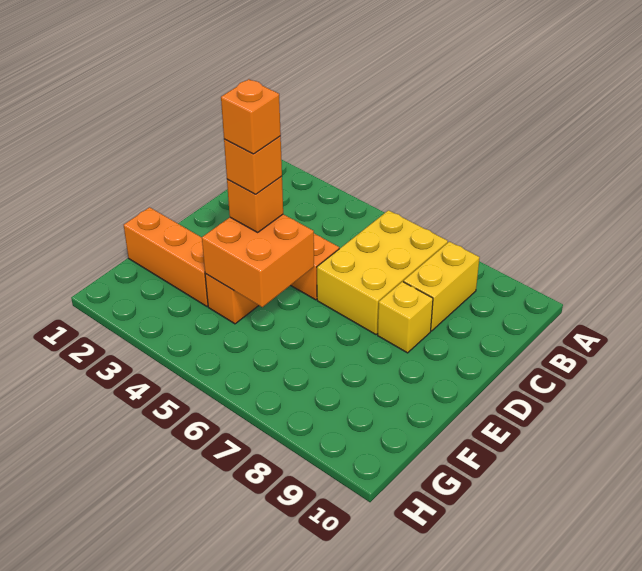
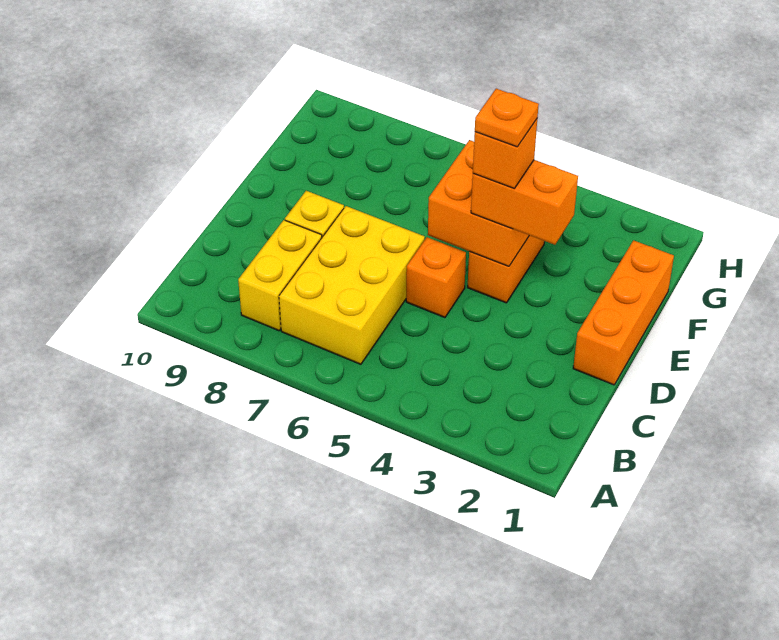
orange brick E4 level 3 -> orange brick E3:E4 level 3
orange brick E4 level 5 -> orange plate E4 level 5
orange brick F1:F3 level 1 -> orange brick D1:F1 level 1

